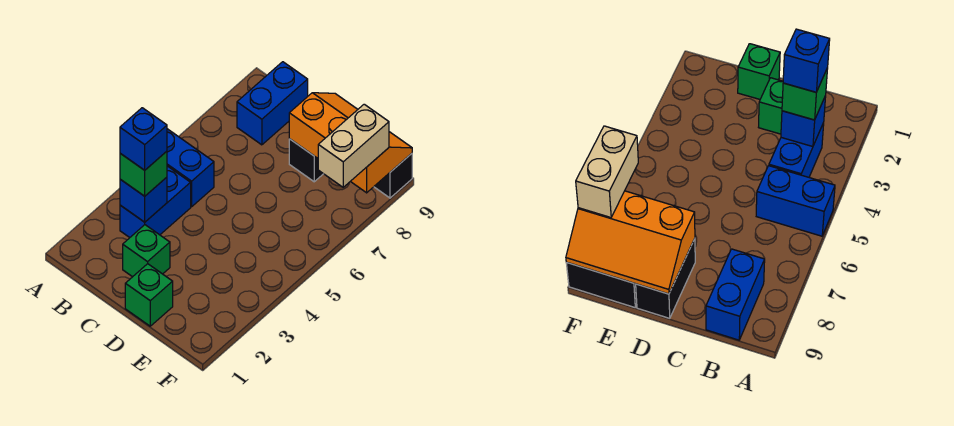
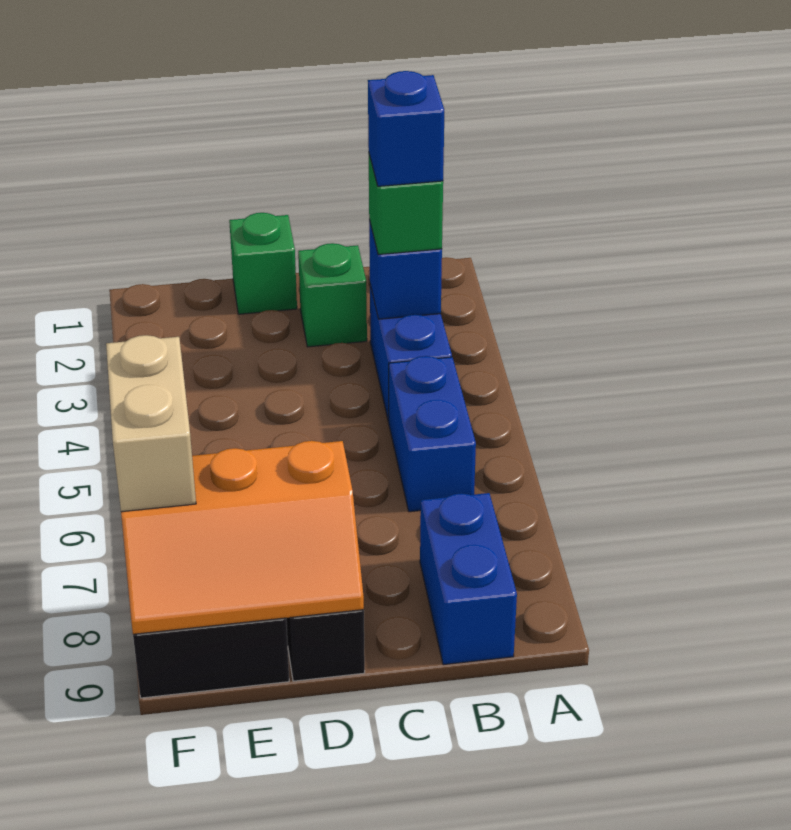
blue brick A5:B5 level 1 -> blue brick B5:B6 level 1

